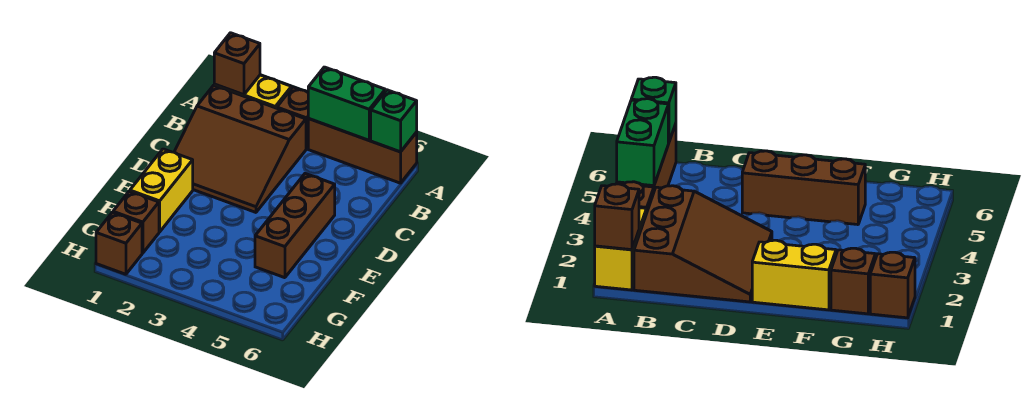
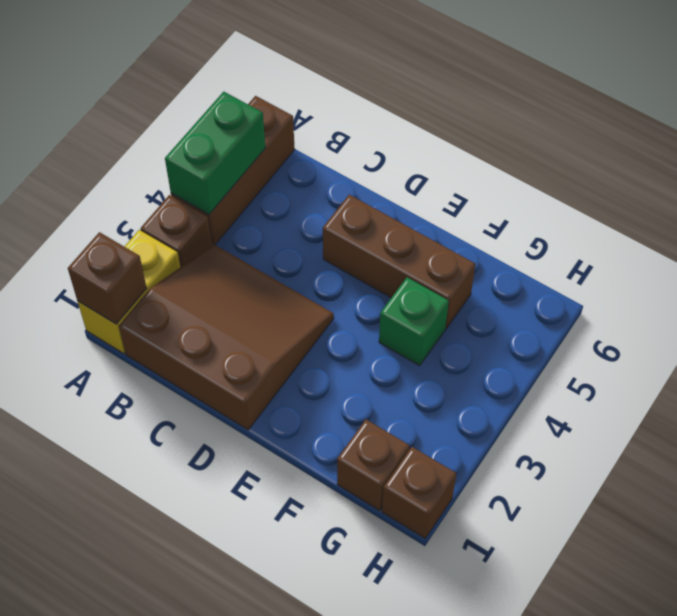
green brick A6 level 2 -> green brick F4 level 1
brown slope B1:D3 level 1 top B -> brown slope B1:D3 level 1 top 1
yellow brick E1:F1 level 1 -> none

